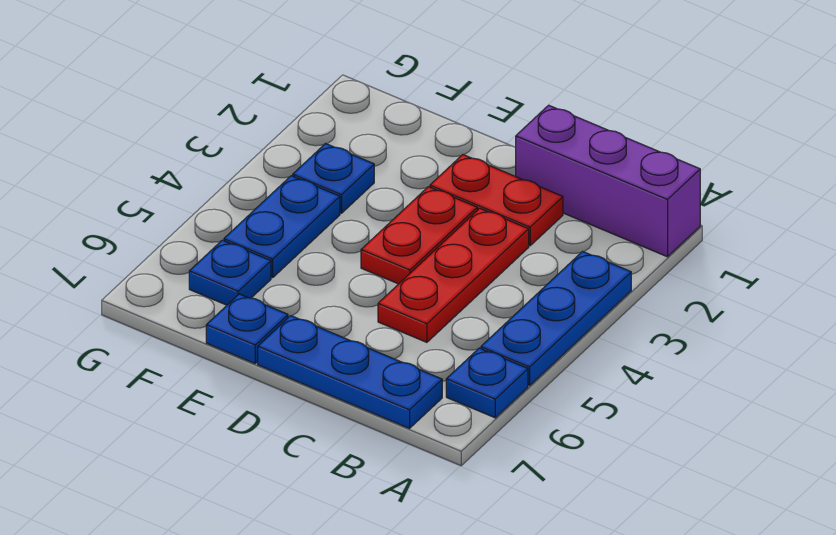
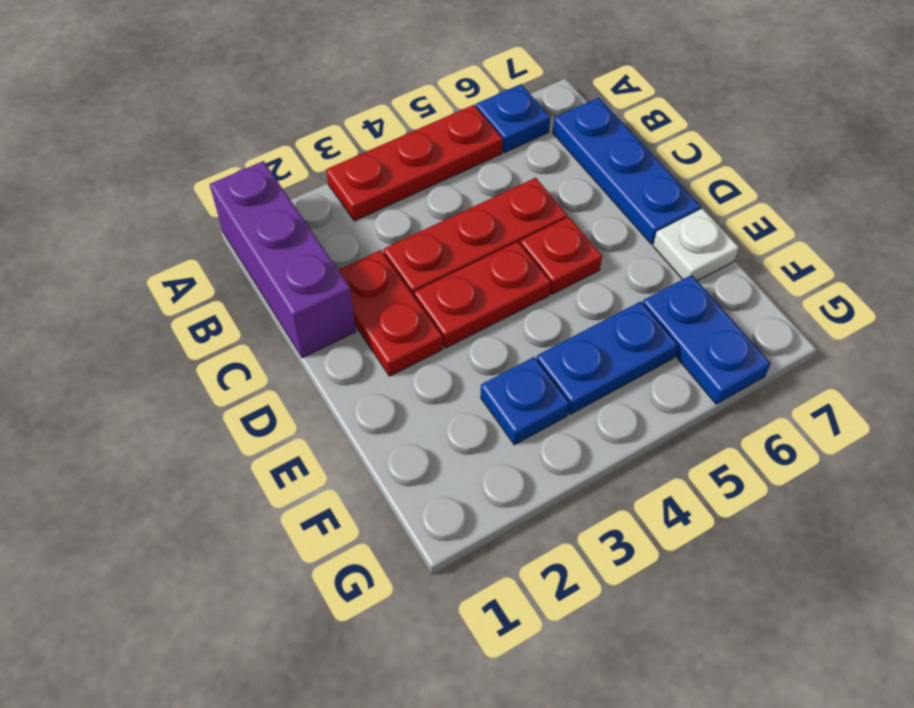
blue plate A3:A5 level 1 -> red plate A3:A5 level 1
none -> red plate D5 level 1
blue plate E7 level 1 -> white plate E7 level 1
blue plate F6 level 1 -> blue plate F6:G6 level 1

